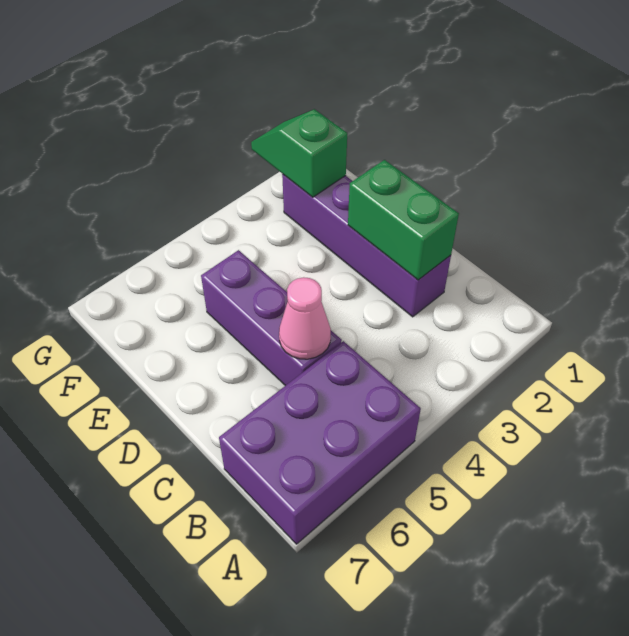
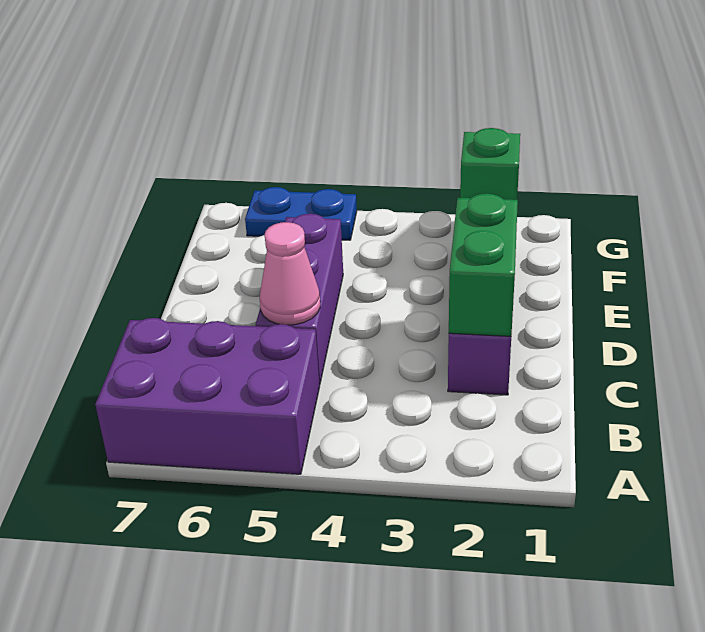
none -> blue plate G5:G6 level 1

